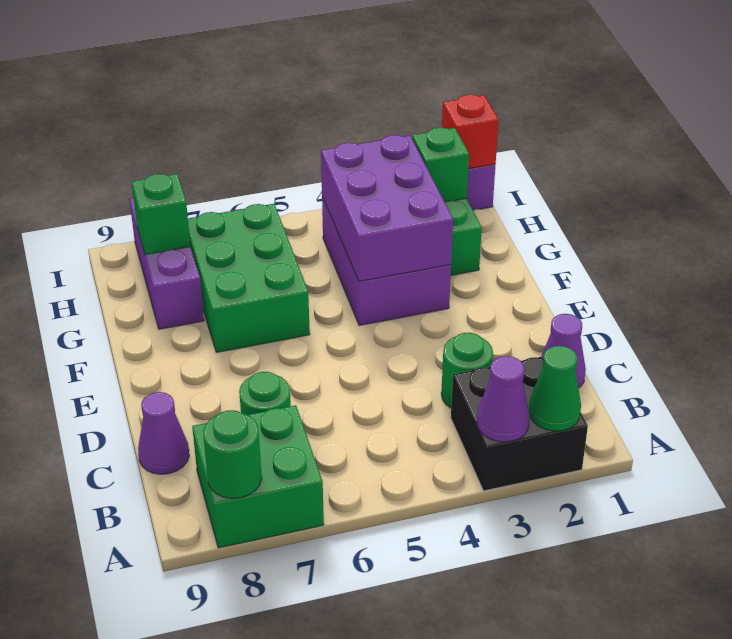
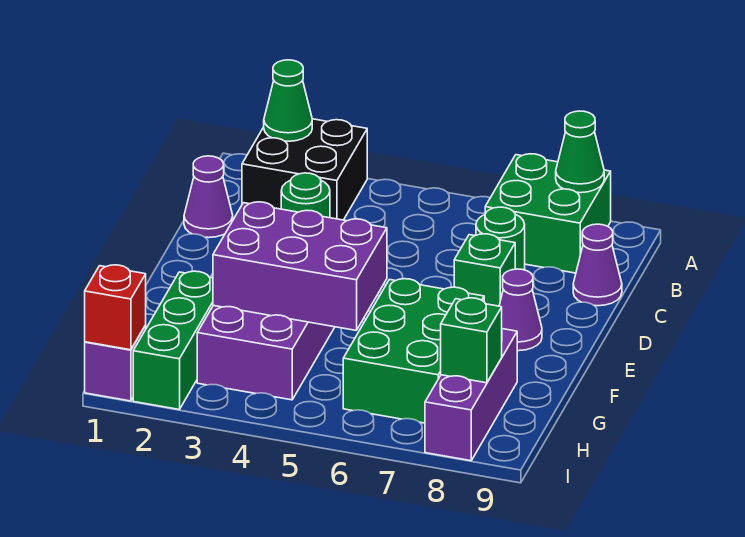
purple cone A3 level 2 -> purple cone E8 level 1
green round brick A8 level 2 -> green cone A8 level 2
purple brick F3:H4 level 2 -> purple brick F3:G5 level 2
green brick H2 level 2 -> green brick D7 level 1

